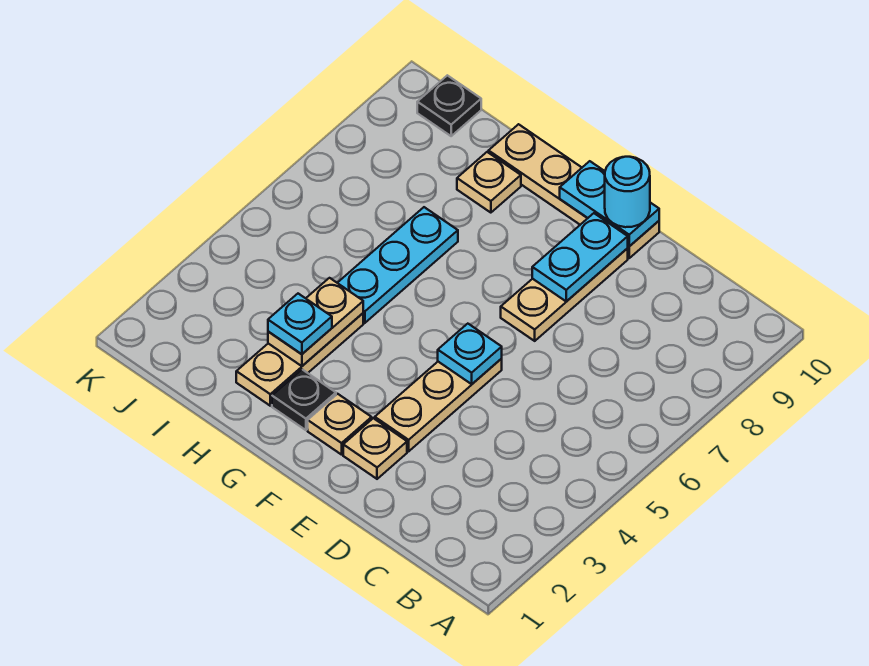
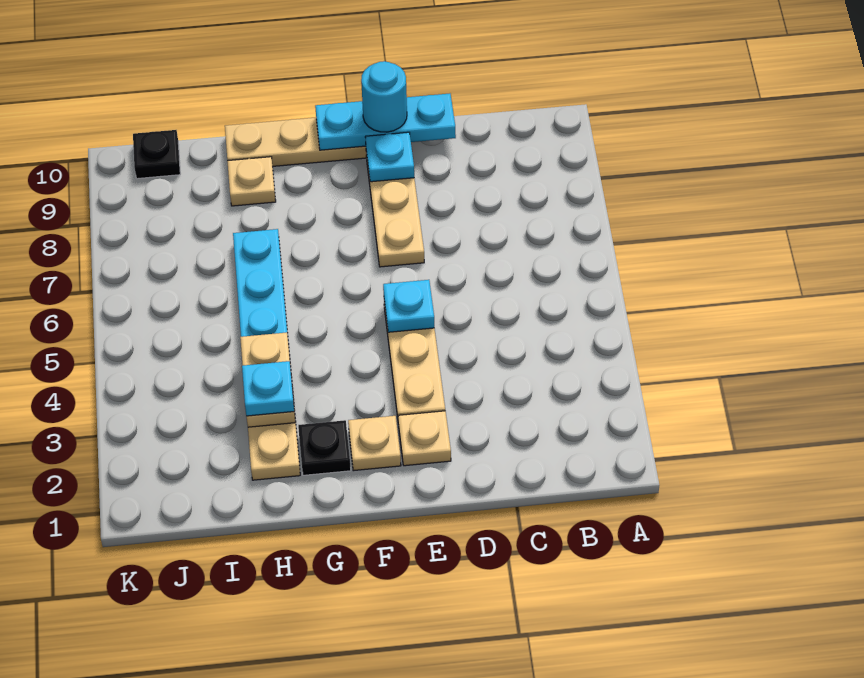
cyan plate E8:E9 level 2 -> cyan plate E9 level 2
cyan plate E10:F10 level 2 -> cyan plate D10:F10 level 2

